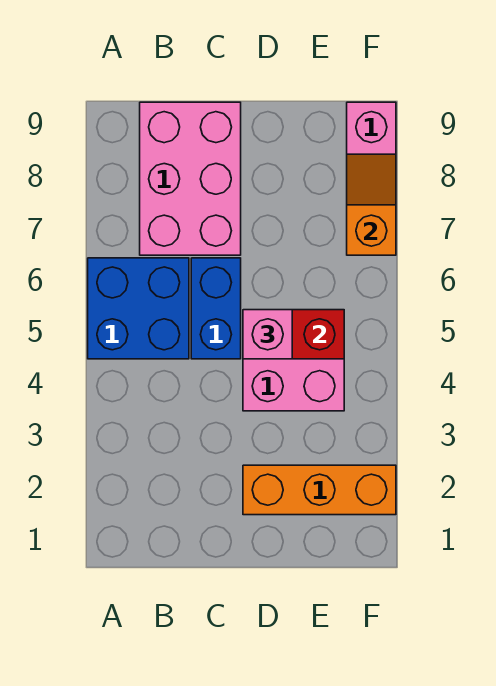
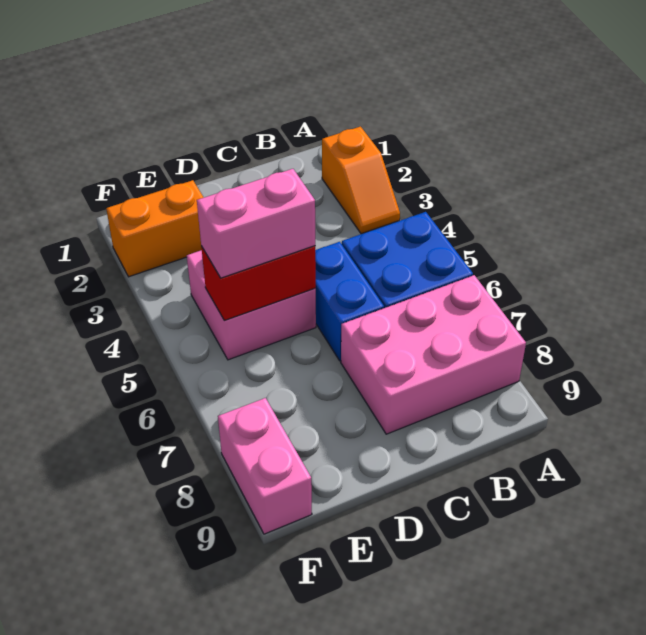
pink brick B7:C9 level 1 -> pink brick A7:C8 level 1
orange brick D2:F2 level 1 -> orange brick E2:F2 level 1
pink brick D5 level 3 -> pink brick D5:E5 level 3
orange slope F7:F8 level 2 top 7 -> orange slope A2:A3 level 1 top 2

